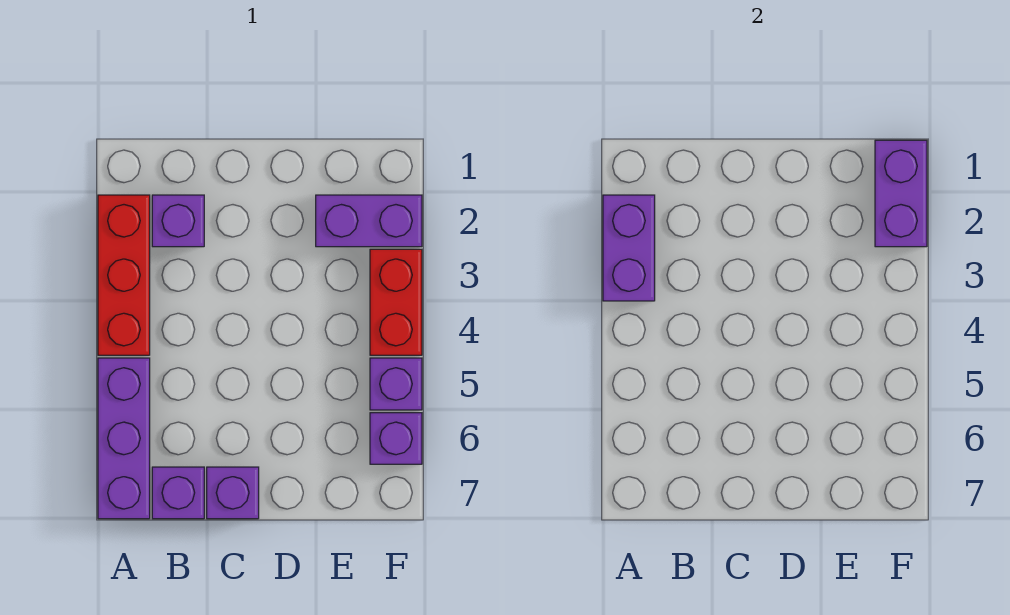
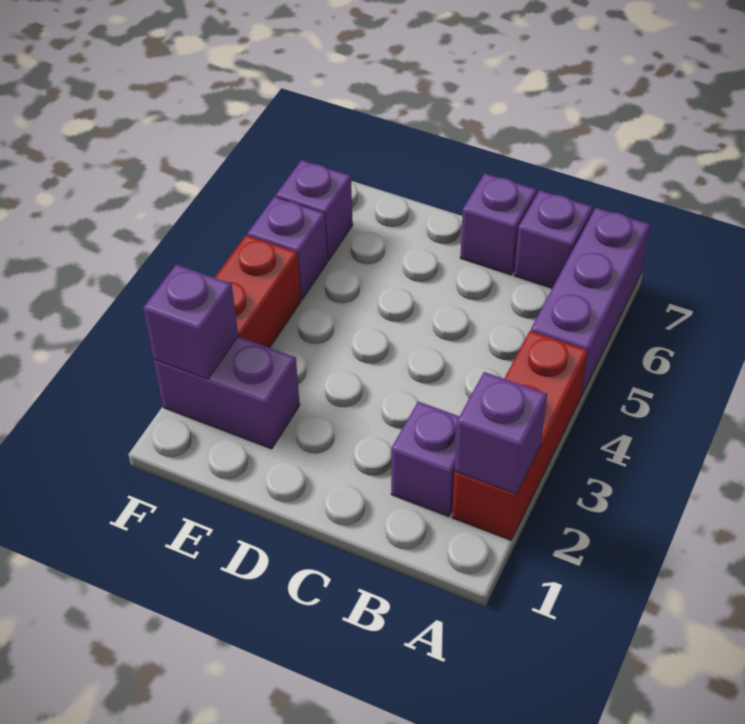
purple brick A2:A3 level 2 -> purple brick A2 level 2
purple brick F1:F2 level 2 -> purple brick F2 level 2

